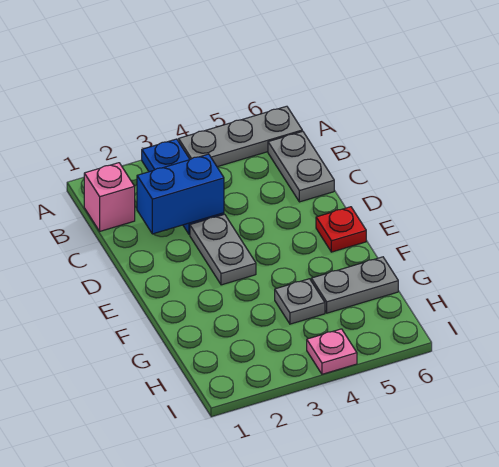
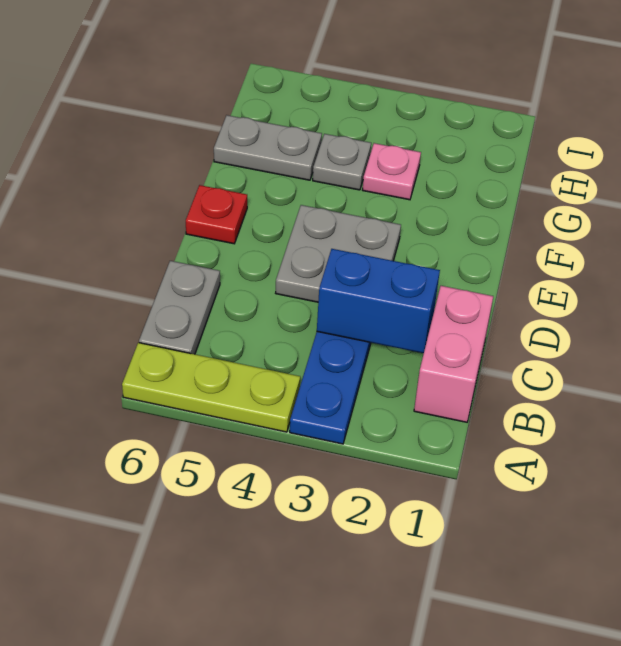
grey plate A4:A6 level 1 -> lime plate A4:A6 level 1
pink brick B1 level 1 -> pink brick B1:C1 level 1
grey plate D3:E3 level 1 -> grey plate D3:E4 level 1
pink plate I4 level 1 -> pink plate G3 level 1

